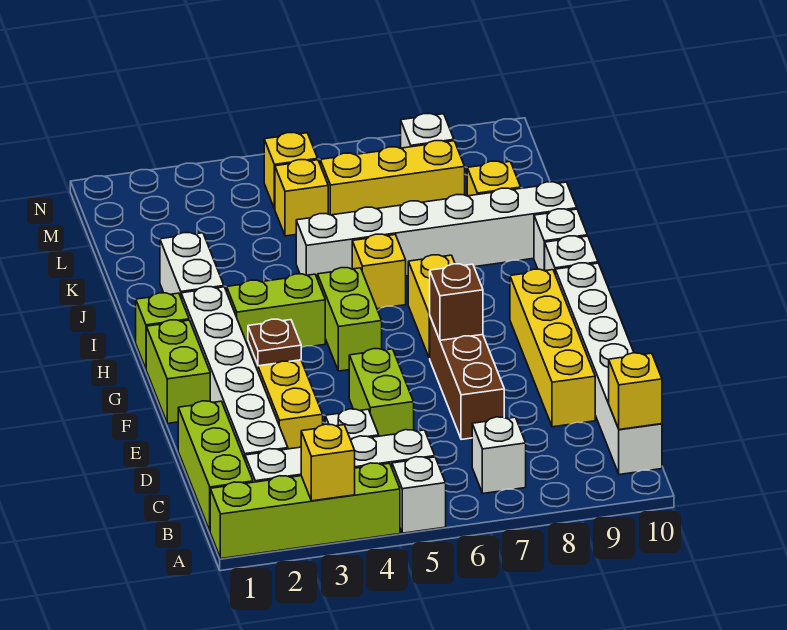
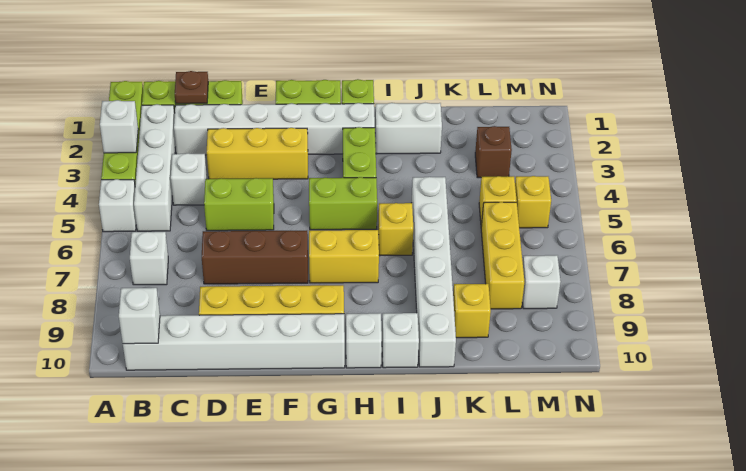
yellow brick A3 level 2 -> white brick A3 level 2
yellow brick B10 level 2 -> white brick B10 level 2
brown plate F3 level 2 -> brown plate C1 level 2
brown brick F7 level 2 -> brown brick L3 level 1

